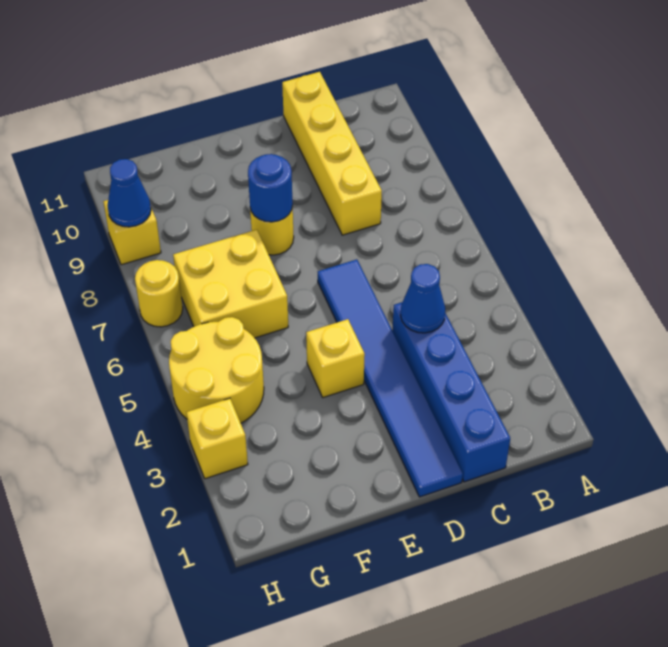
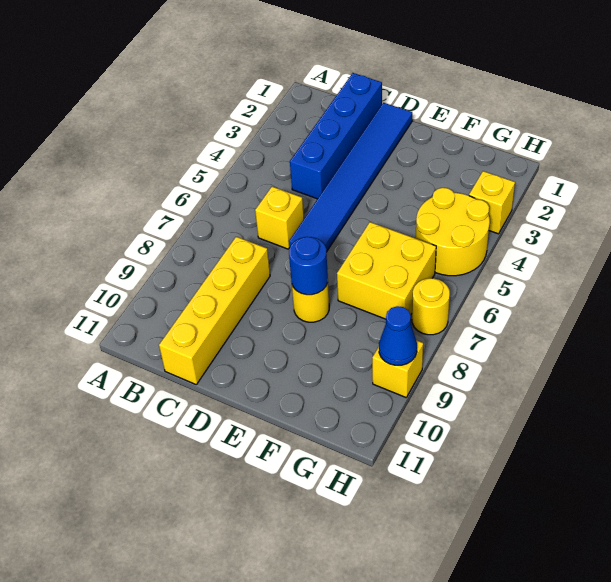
blue cone C4 level 2 -> none
yellow brick E4 level 1 -> yellow brick C6 level 1

